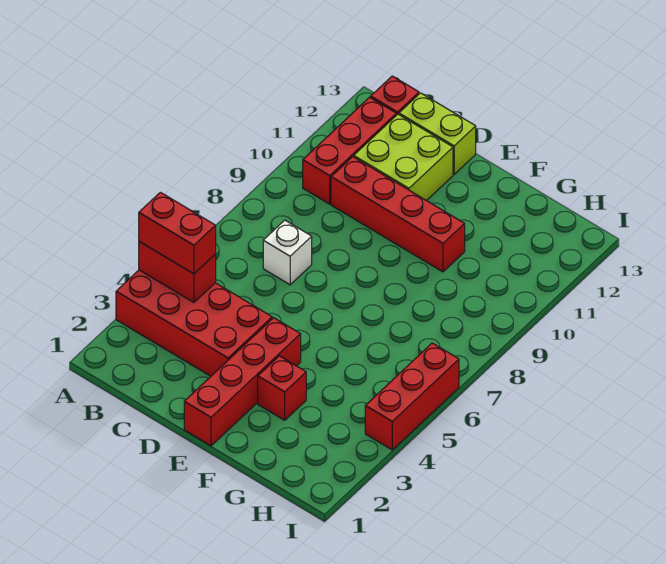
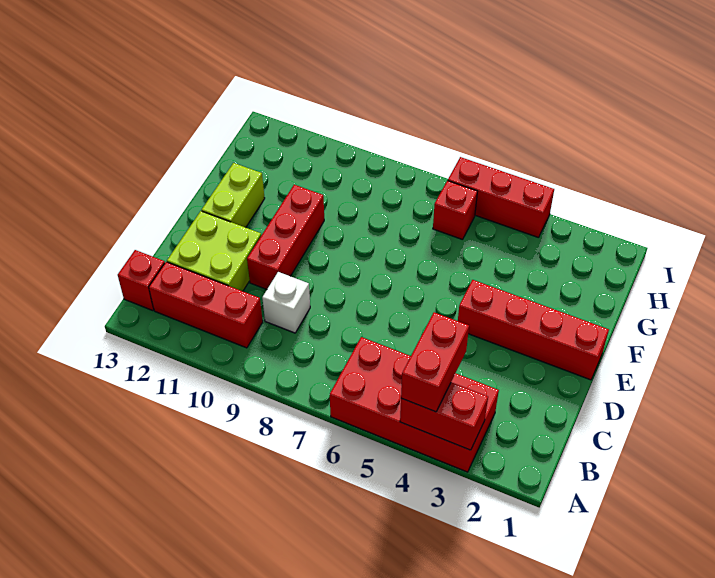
red brick A3:D4 level 1 -> red brick A3:B6 level 1
red brick A4:B4 level 2 -> red brick A3:A4 level 2
white brick C7 level 1 -> white brick C9 level 1
red brick C10:F10 level 1 -> red brick D10:F10 level 1
lime brick C13:D13 level 1 -> lime brick E12:F12 level 1
red brick F3 level 1 -> red brick H6 level 1

